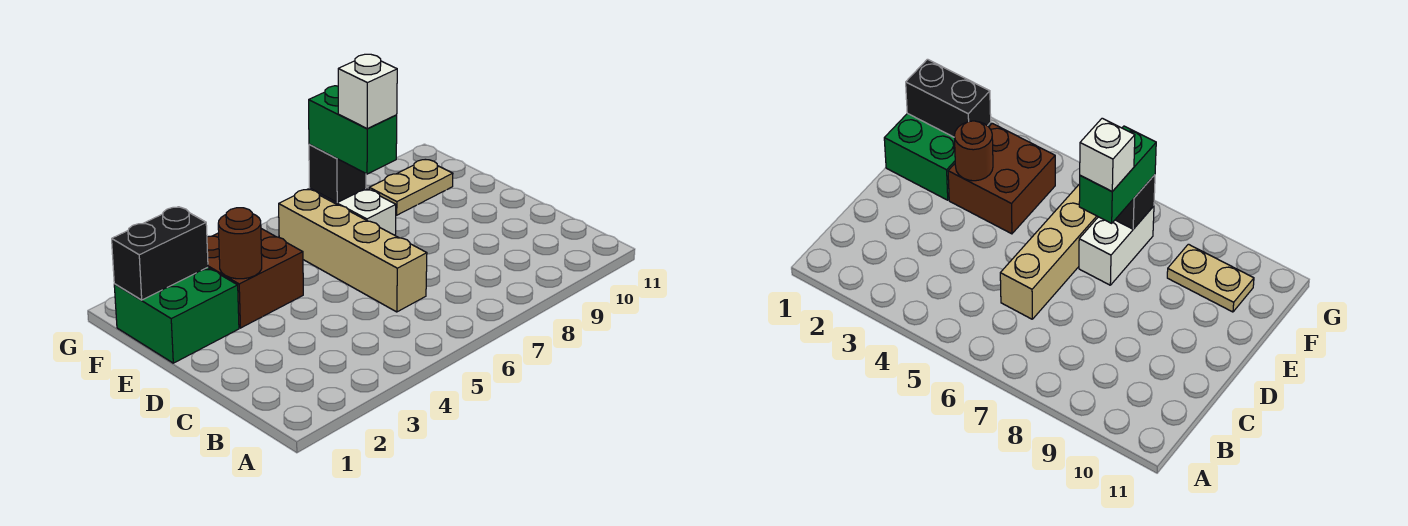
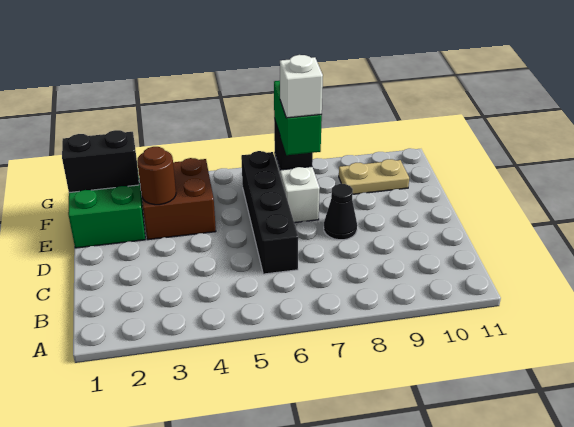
tan brick C6:F6 level 1 -> black brick C6:F6 level 1
none -> black cone D8 level 1

